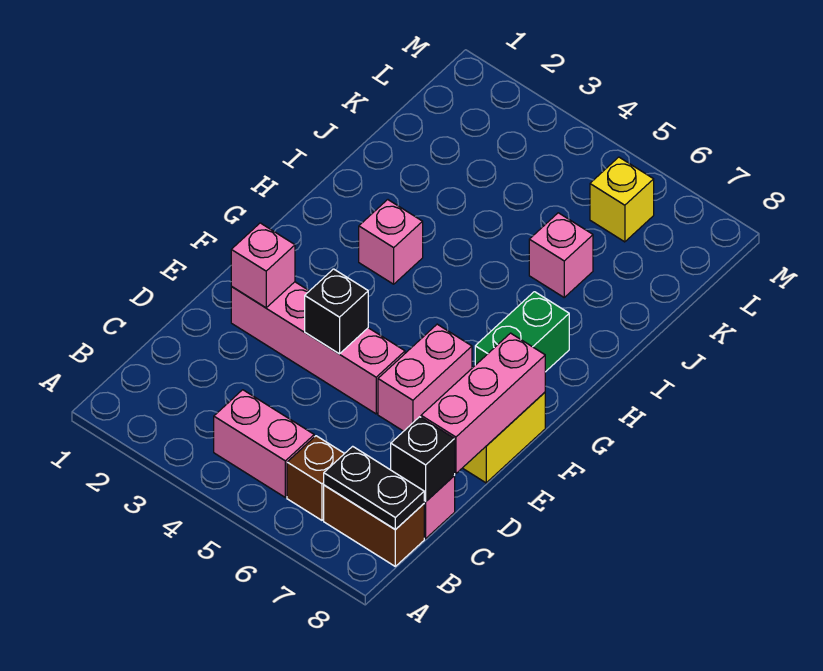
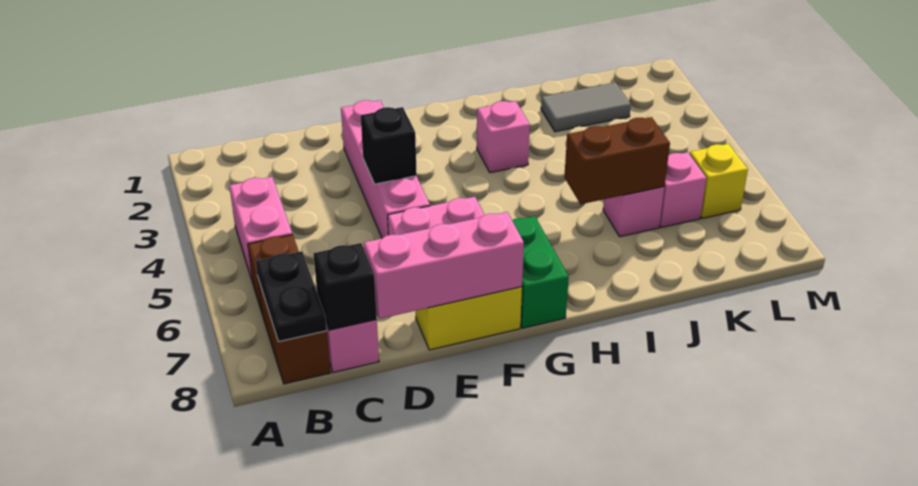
pink brick E2 level 2 -> pink brick K6 level 1
green brick G7:H7 level 1 -> green brick G7:G8 level 1
none -> brown brick I6:J6 level 2
none -> grey tile J2:K2 level 1

